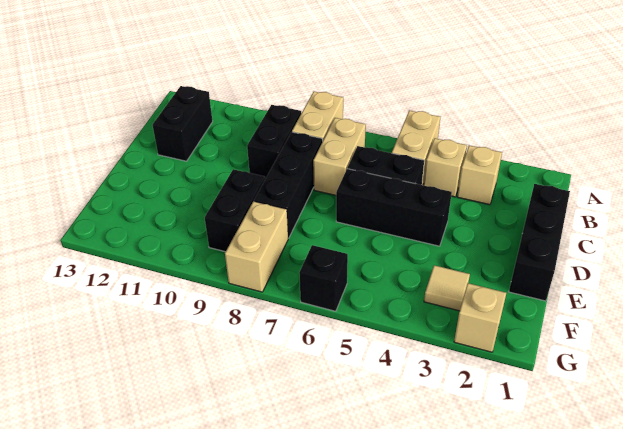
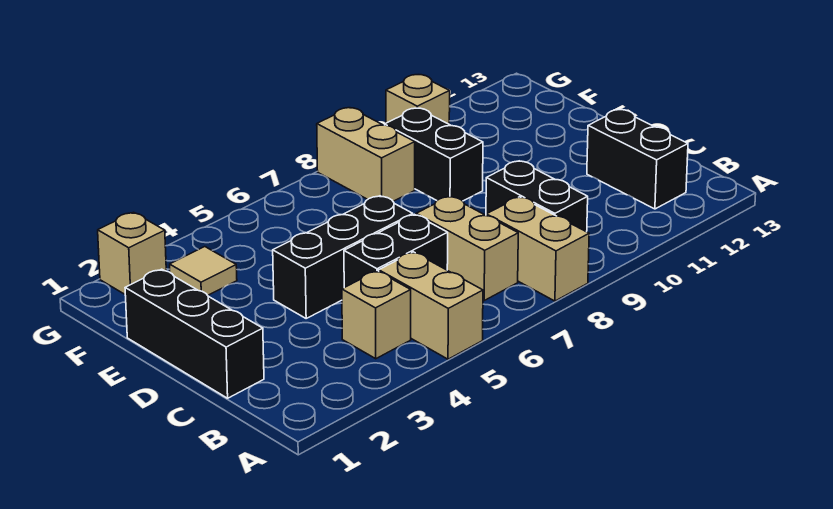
tan brick B3 level 1 -> tan brick G10 level 1
black brick C8:E8 level 1 -> none
black brick G6 level 1 -> none

